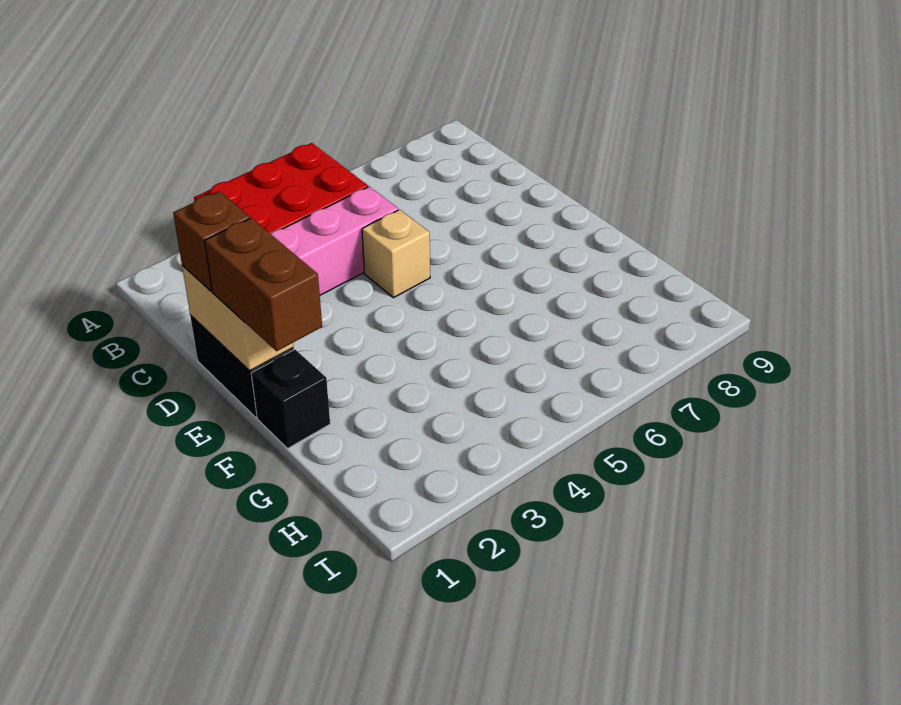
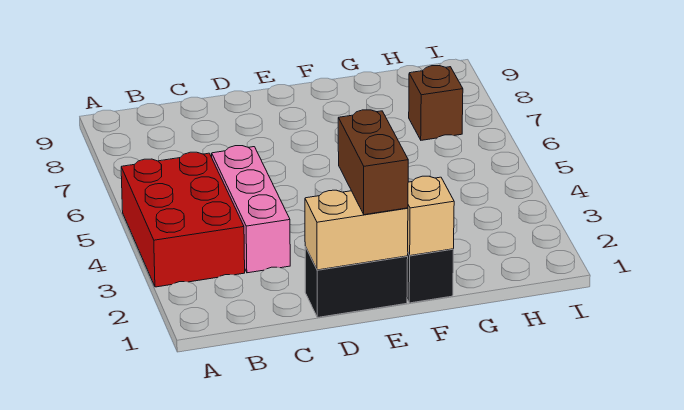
brown brick D1 level 3 -> brown brick H7 level 1
tan brick D5 level 1 -> tan brick F1 level 2
brown brick E1:F1 level 3 -> brown brick E1:E2 level 3

